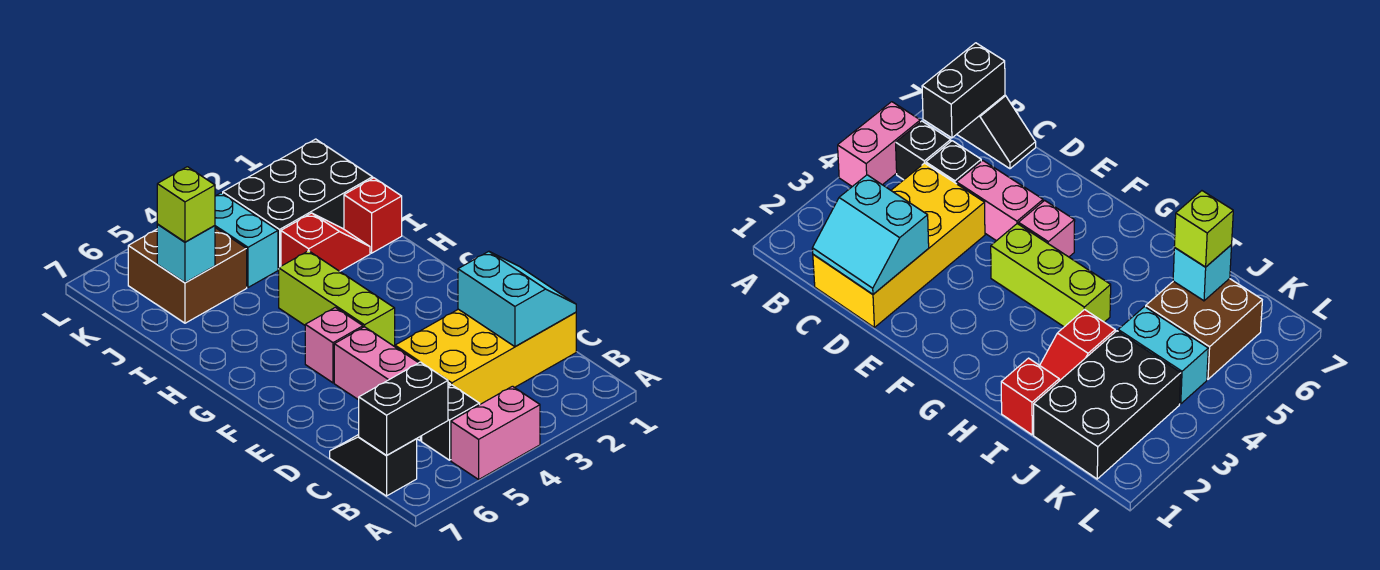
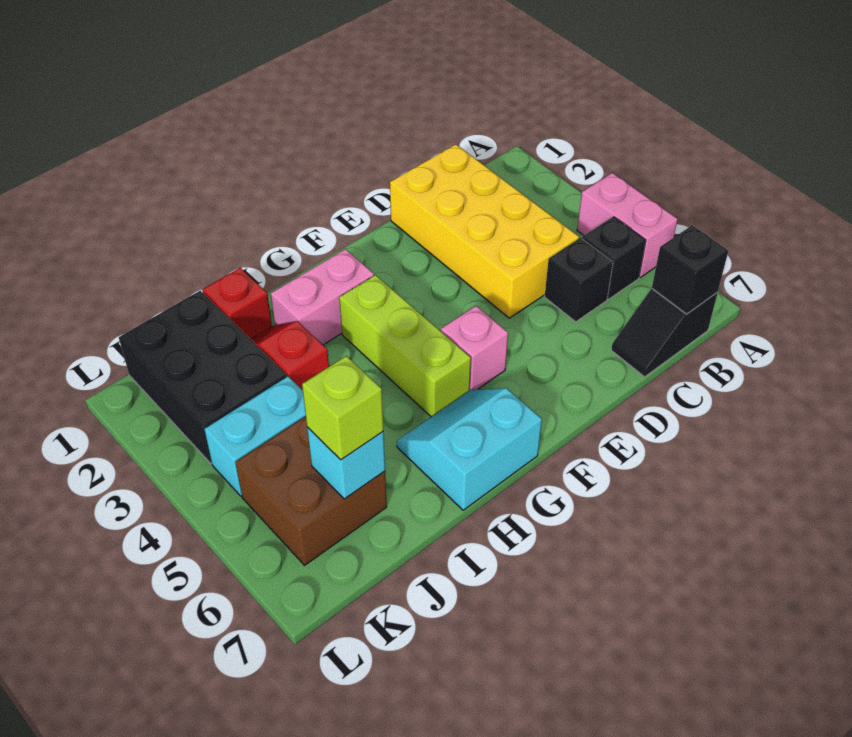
black brick B6:B7 level 2 -> black brick B7 level 2
cyan slope C1:D2 level 2 top 2 -> cyan slope G6:H7 level 1 top 7
pink brick D5:E5 level 1 -> pink brick G2:H2 level 1
lime brick F4:H4 level 1 -> lime brick G3:G5 level 1

